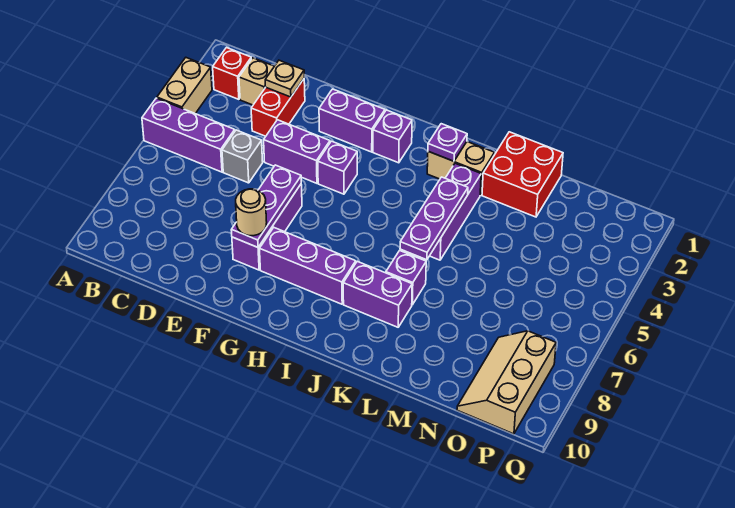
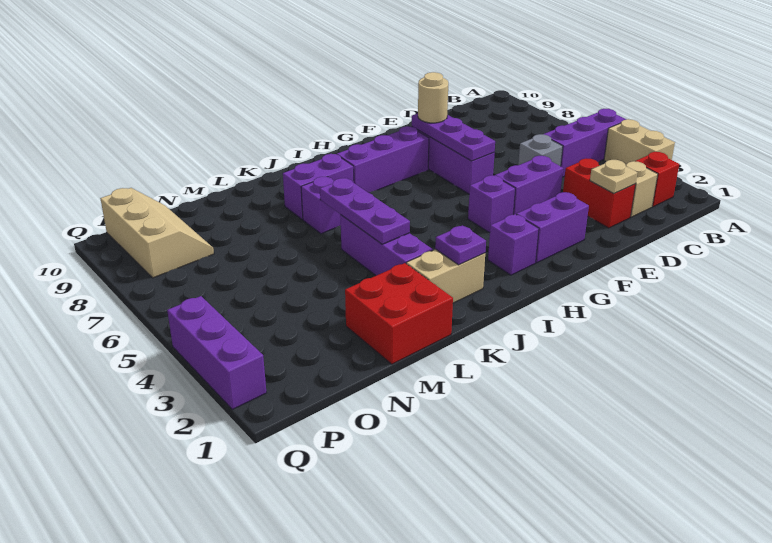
none -> purple brick Q2:Q4 level 1

